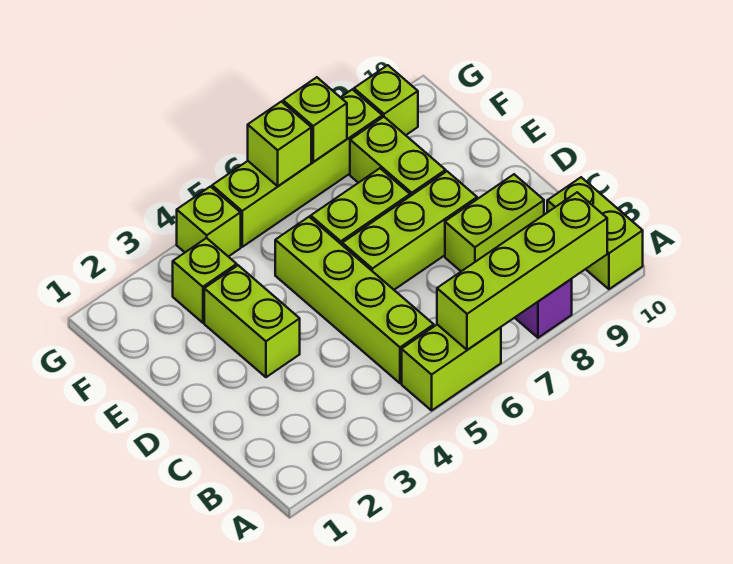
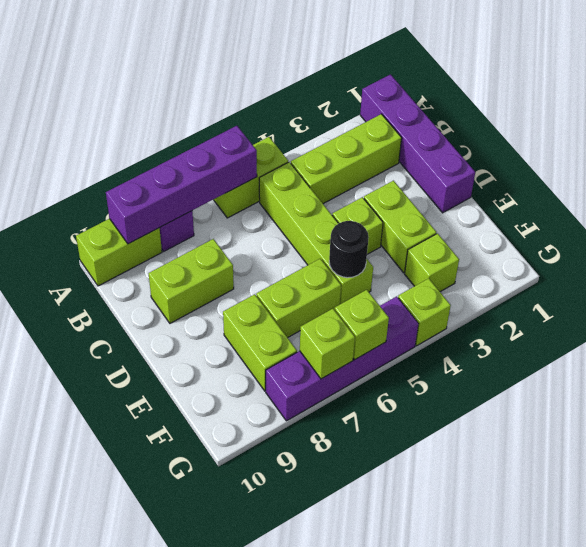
none -> purple brick A1:D1 level 1
lime brick A6:A9 level 2 -> purple brick A6:A9 level 2
lime brick A10:B10 level 1 -> lime brick A9:A10 level 1
lime brick D6:D8 level 1 -> lime brick B2:B4 level 1
none -> black round brick E5 level 2
lime brick G5:G8 level 1 -> purple brick G5:G8 level 1
lime brick G9 level 1 -> lime brick D4 level 1

